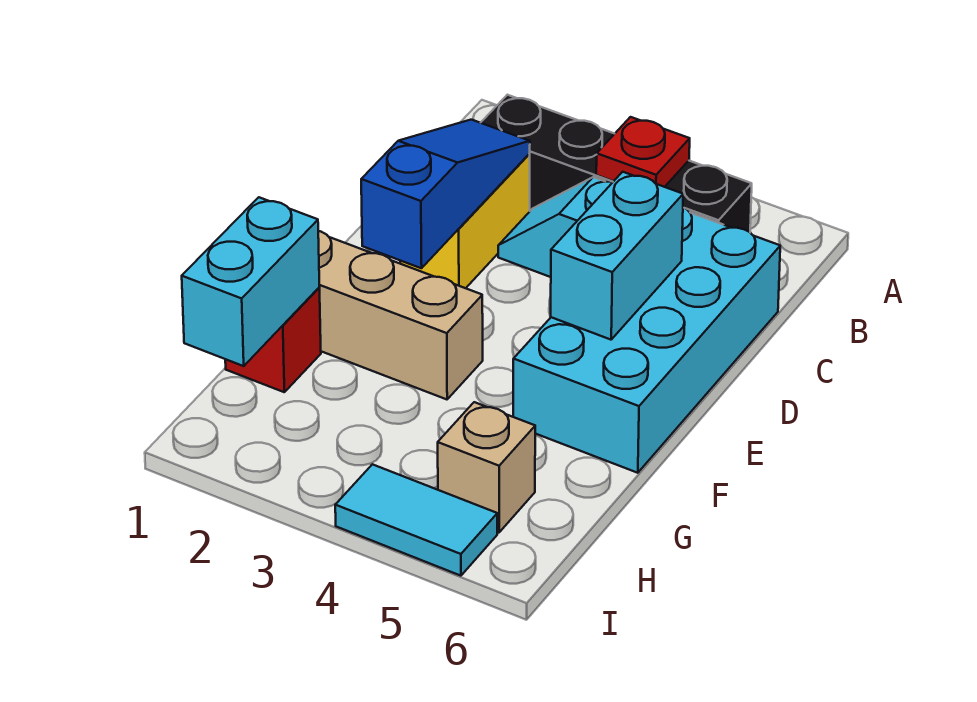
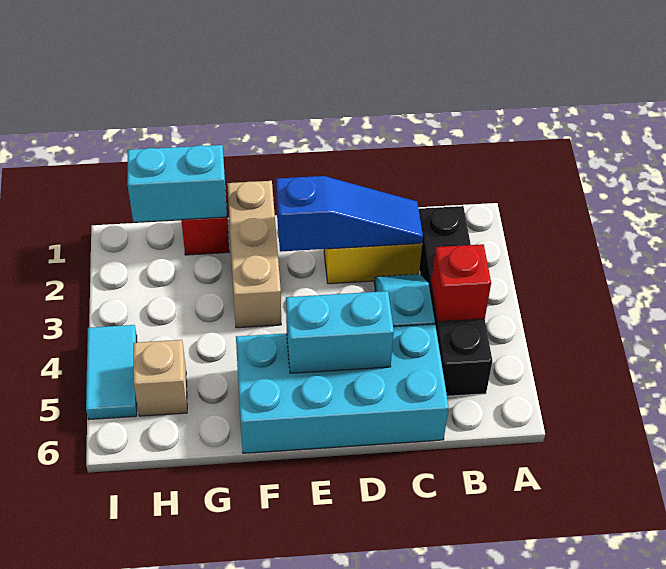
red plate B4 level 2 -> red brick B4 level 2

